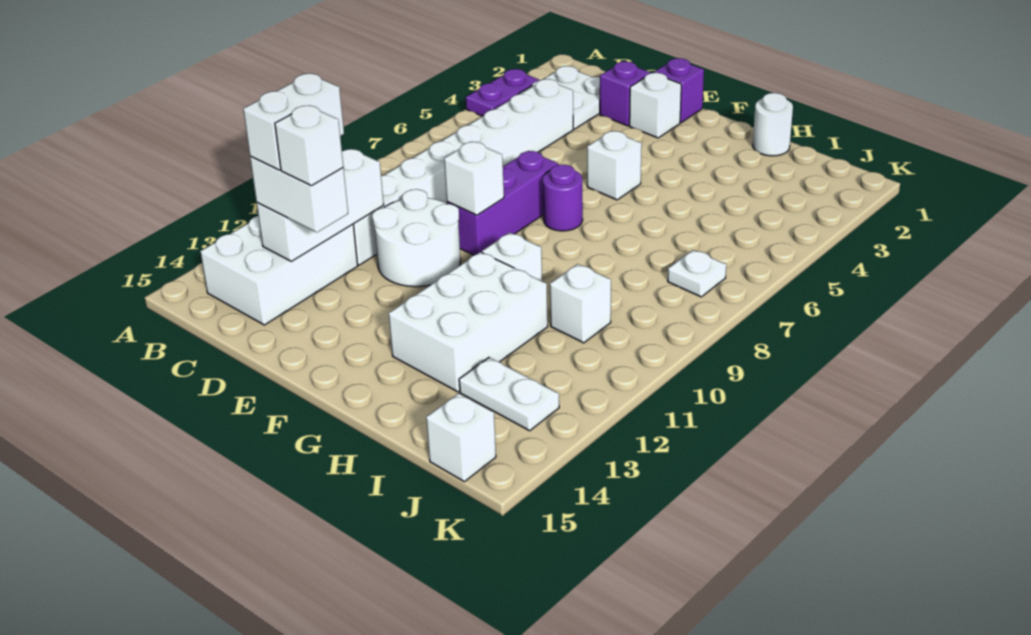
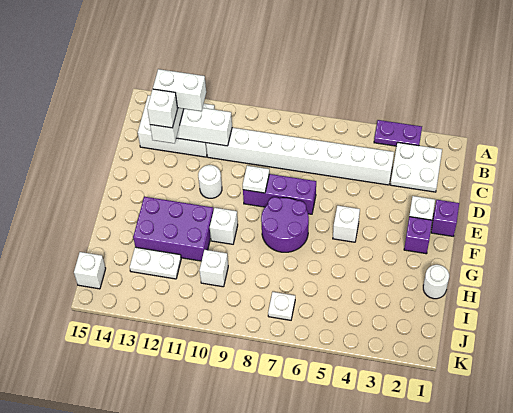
purple brick D2 level 1 -> purple brick F2 level 1
white round brick D10:E11 level 1 -> white round brick E11 level 1
white brick E9 level 2 -> white plate E9 level 2
purple round brick F7 level 1 -> purple round brick F7:G8 level 1
white brick G11:H13 level 1 -> purple brick G11:H13 level 1
white plate I13:J13 level 1 -> white plate I12:I13 level 1

